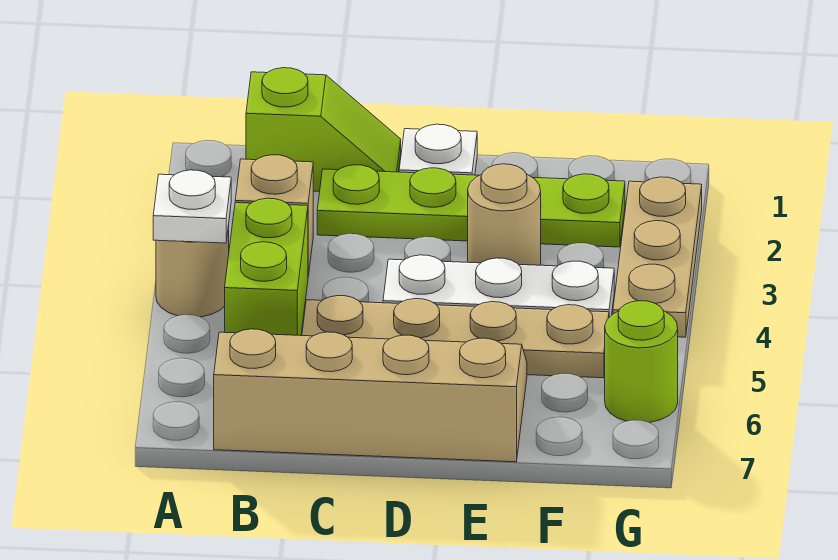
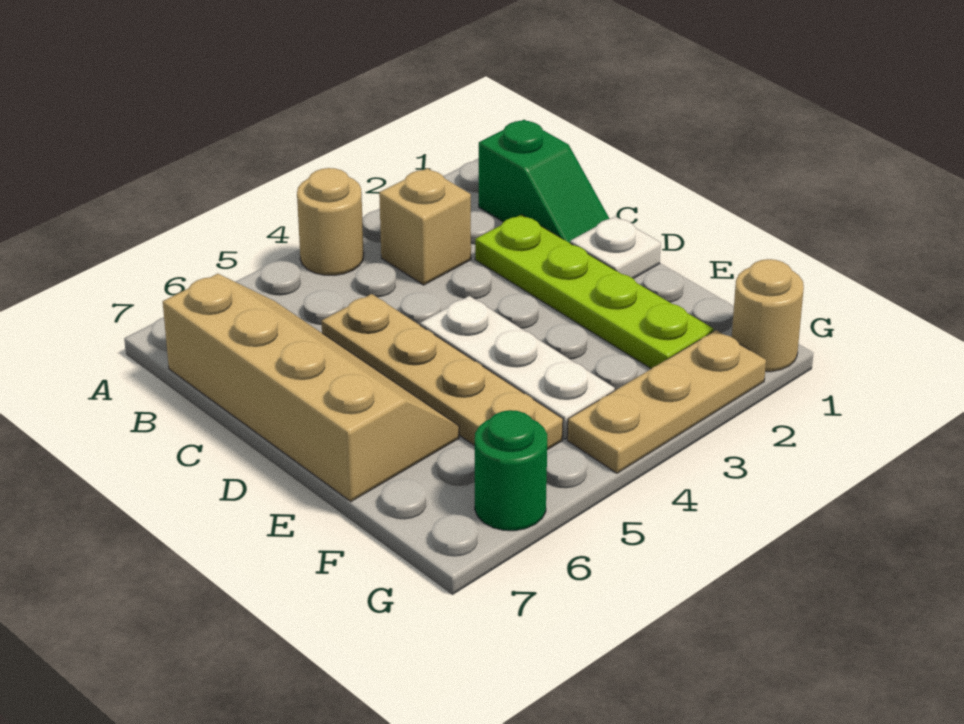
white plate A4 level 2 -> none
lime slope B1:C1 level 1 top B -> green slope B1:C1 level 1 top B
lime brick B4:B5 level 1 -> none
tan round brick E3 level 1 -> tan round brick G1 level 1
lime round brick G6 level 1 -> green round brick G6 level 1

